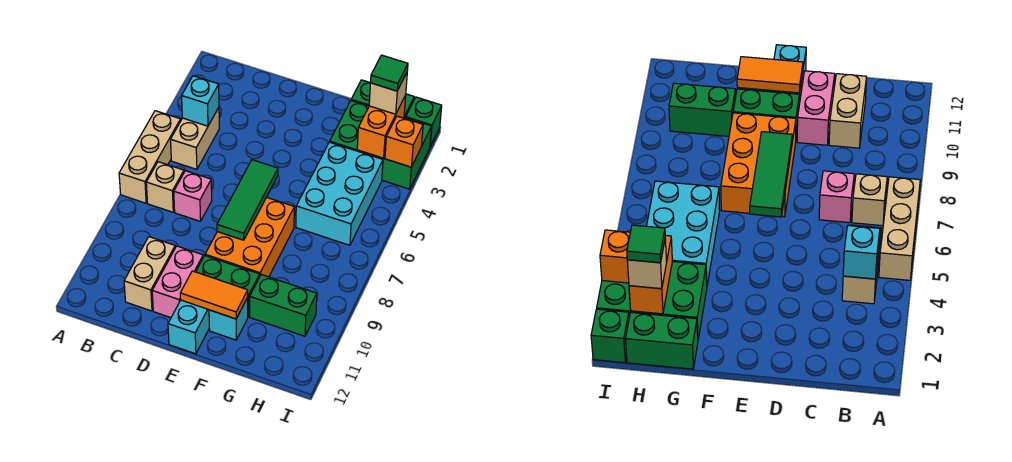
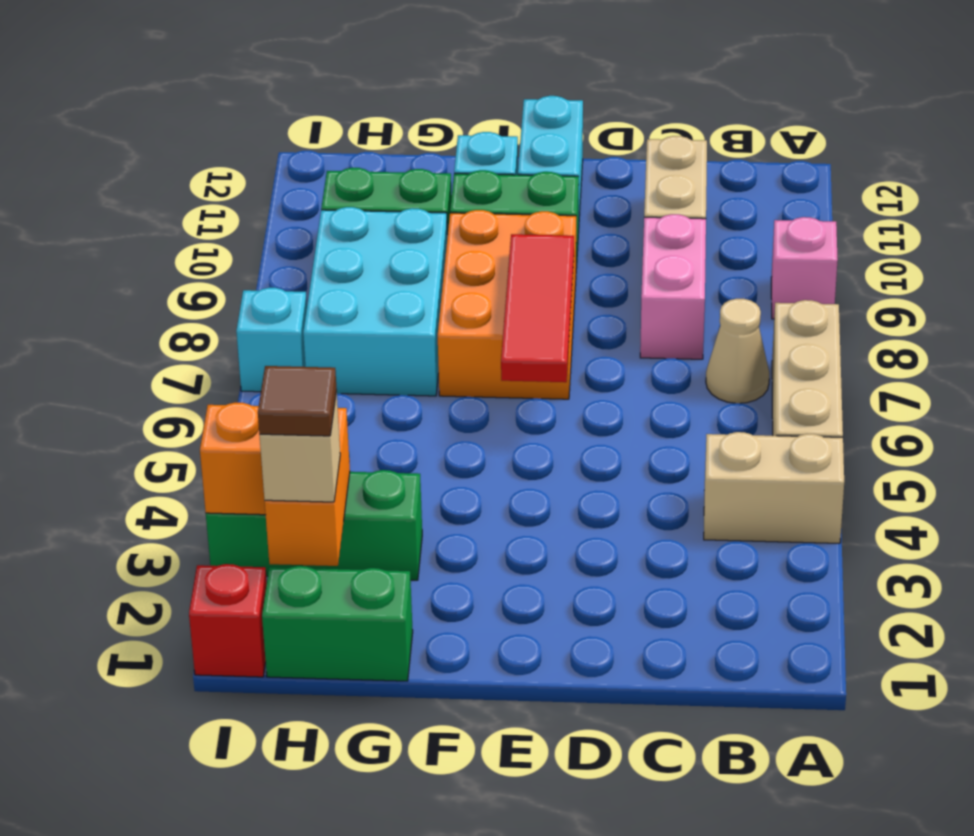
tan brick B4:B5 level 1 -> tan brick A4:B4 level 1
cyan brick B4 level 2 -> cyan brick I7 level 1
tan brick B7 level 1 -> tan cone B7 level 1
pink brick C7 level 1 -> pink brick A9 level 1
pink brick D10:D11 level 1 -> pink brick C8:C9 level 1
green tile E6:E8 level 2 -> red tile E6:E8 level 2
orange tile E11:F11 level 2 -> none
green brick G2:I3 level 1 -> green brick G3:I3 level 1
cyan brick G4:H6 level 1 -> cyan brick G7:H9 level 1
green tile H2 level 4 -> brown tile H2 level 4
green brick I1 level 1 -> red brick I1 level 1

